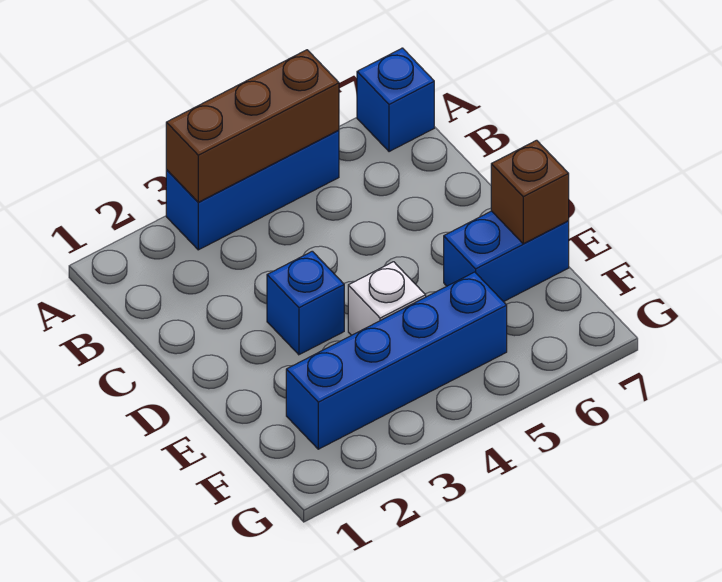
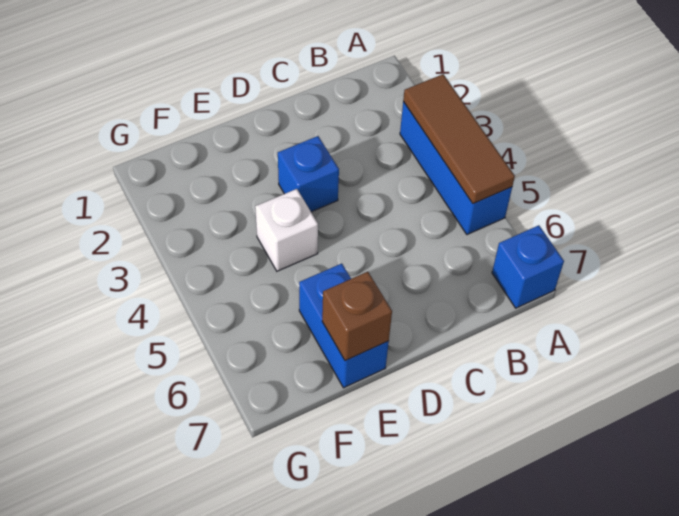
brown brick A3:A5 level 2 -> brown tile A3:A5 level 2
blue brick F2:F5 level 1 -> none

